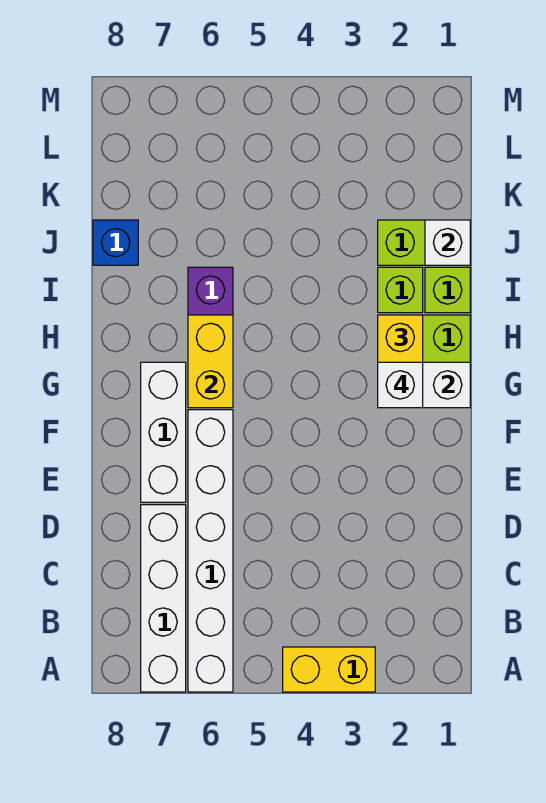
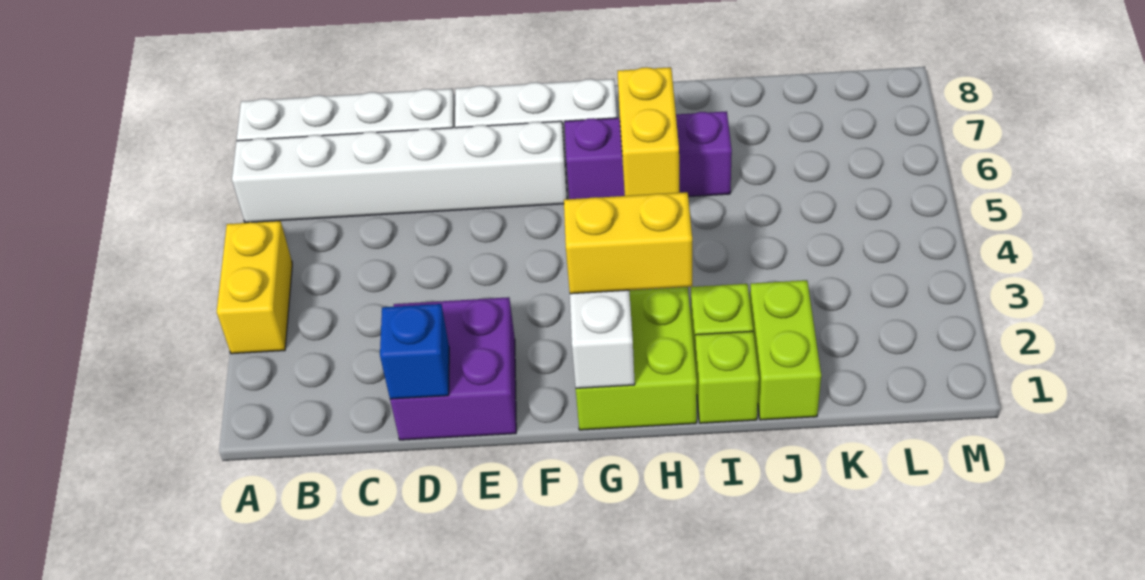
none -> purple brick D1:E2 level 1
white brick G2 level 4 -> none
yellow brick G6:H6 level 2 -> yellow brick H5:H6 level 2
white brick J1 level 2 -> none
blue brick J8 level 1 -> blue brick D1 level 2

